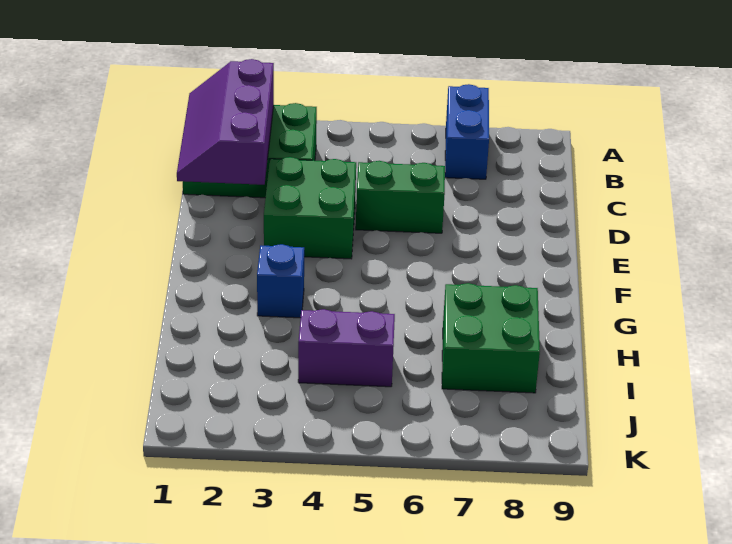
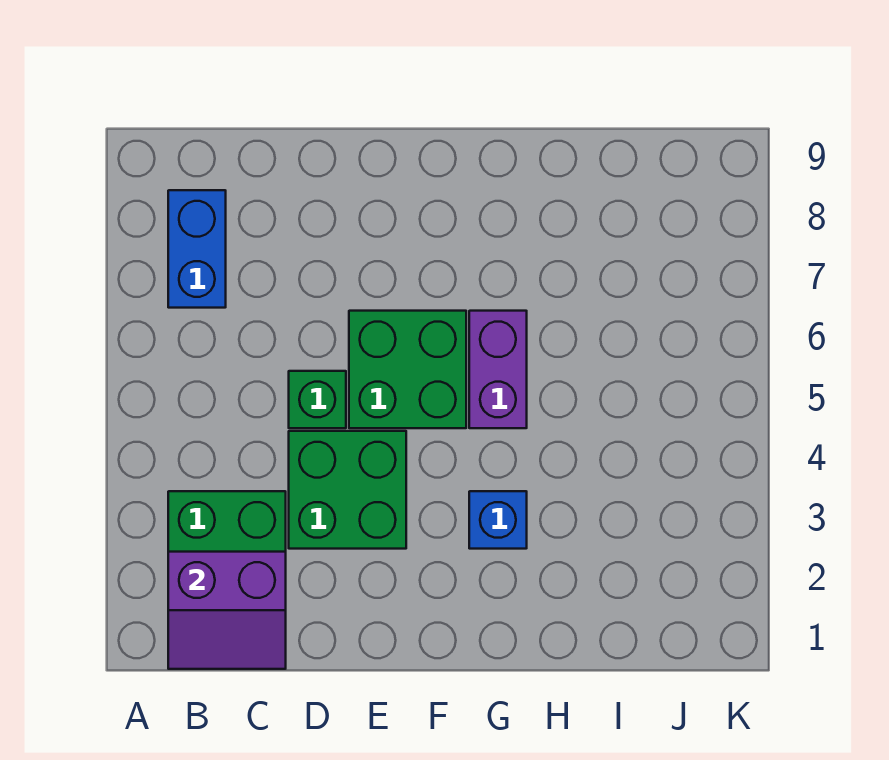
blue brick A7:B7 level 1 -> blue brick B7:B8 level 1
purple slope B1:D2 level 2 top 2 -> purple slope B1:C2 level 2 top 2
green brick D5:D6 level 1 -> green brick D5 level 1
green brick H7:I8 level 1 -> green brick E5:F6 level 1
purple brick I4:I5 level 1 -> purple brick G5:G6 level 1

